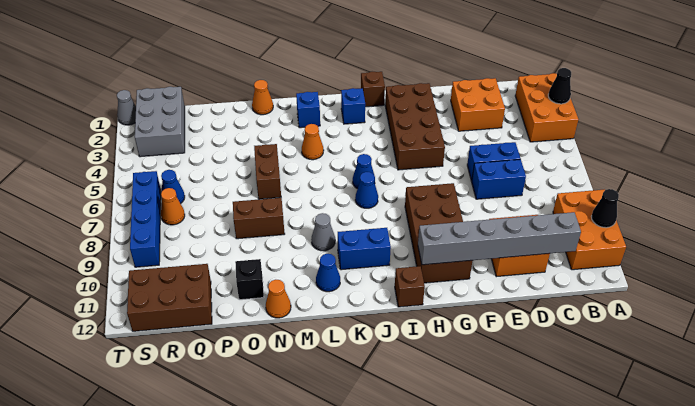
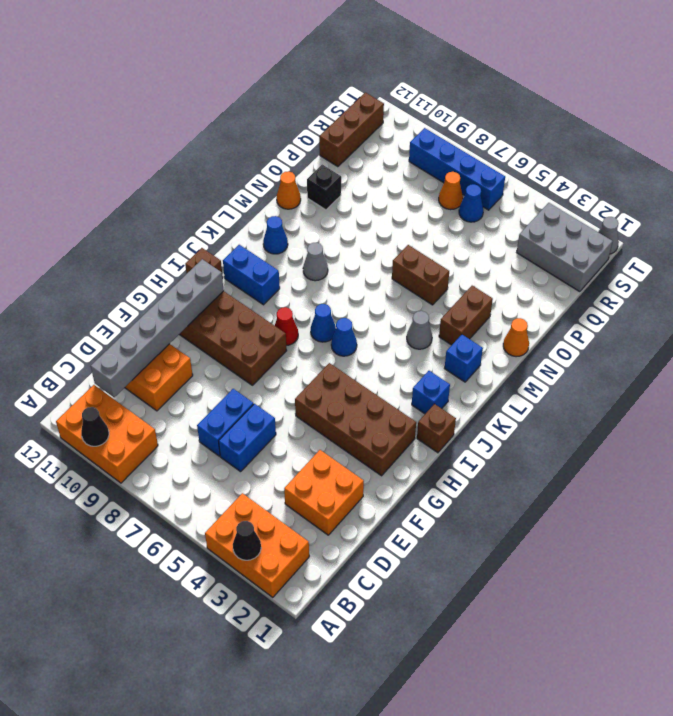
none -> red cone I8 level 1
blue brick J10:K10 level 1 -> blue brick J10:J11 level 1
orange cone L4 level 1 -> grey cone L4 level 1
brown brick N8:O8 level 1 -> brown brick M3:N3 level 1
brown brick Q11:S12 level 1 -> brown brick Q12:S12 level 1

